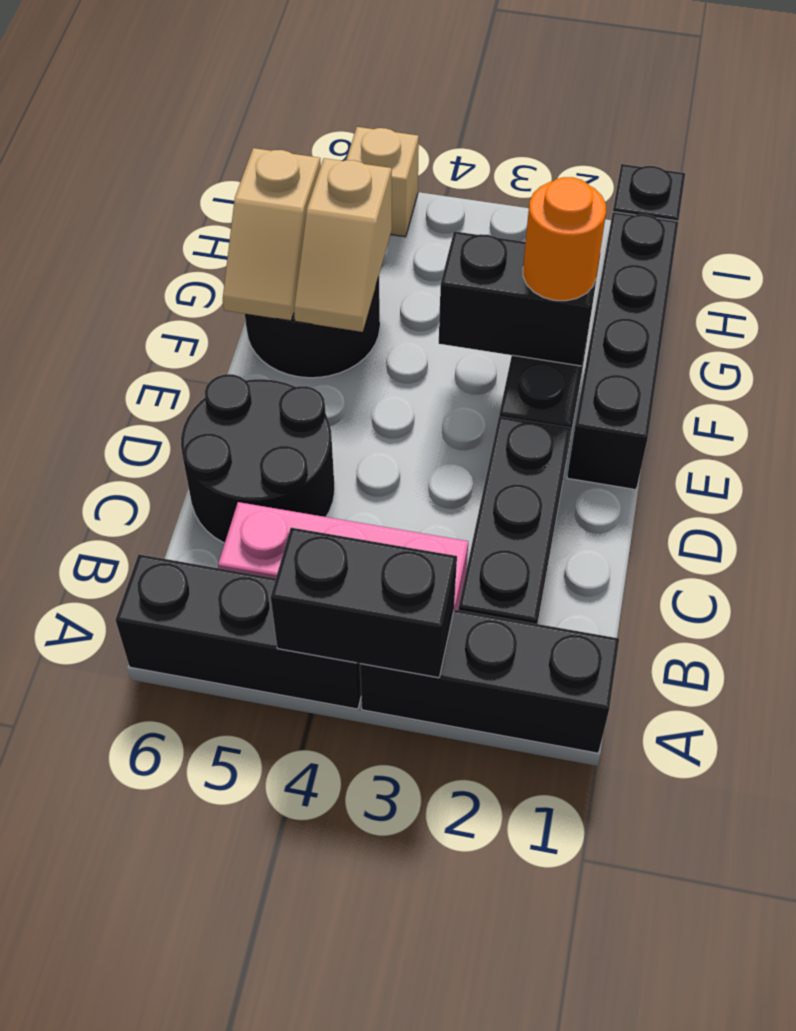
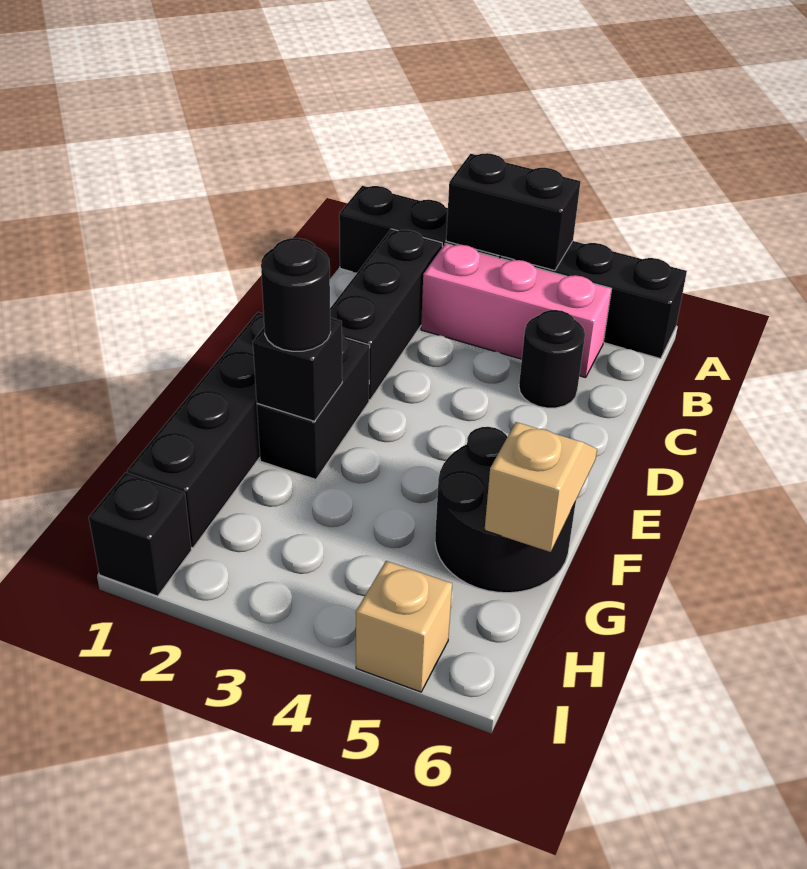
black round brick C5:D6 level 1 -> black round brick C5 level 1
black brick F2:F3 level 2 -> black brick F2 level 2
orange round brick F2 level 3 -> black round brick F2 level 3
tan slope F5:G5 level 2 top G -> none

